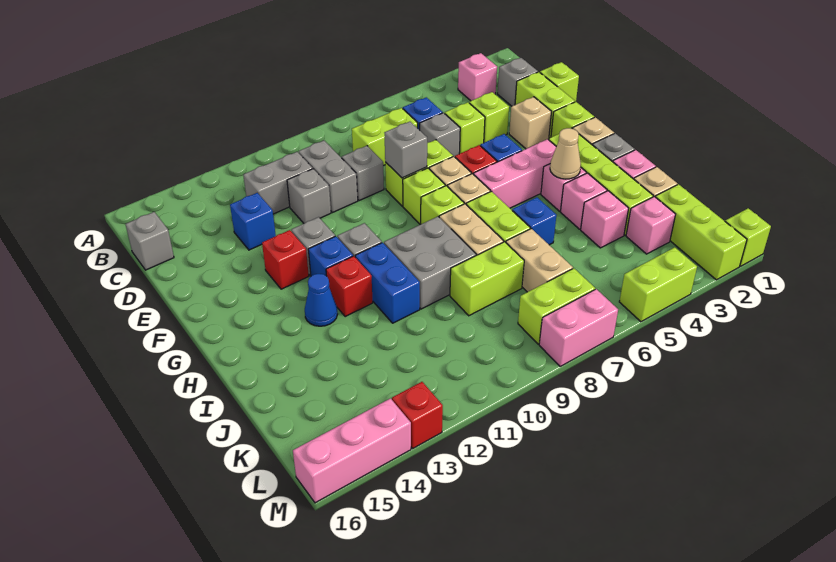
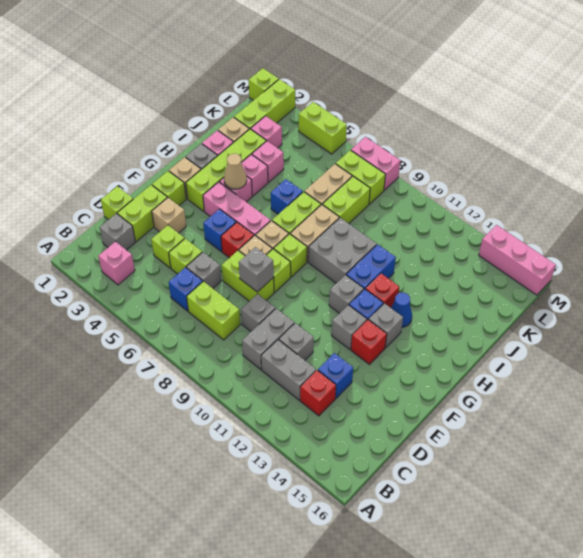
grey brick C16 level 1 -> grey brick G13 level 1
lime brick J8:J9 level 1 -> lime brick J8:K8 level 1
red brick M13 level 1 -> red brick C13 level 1

